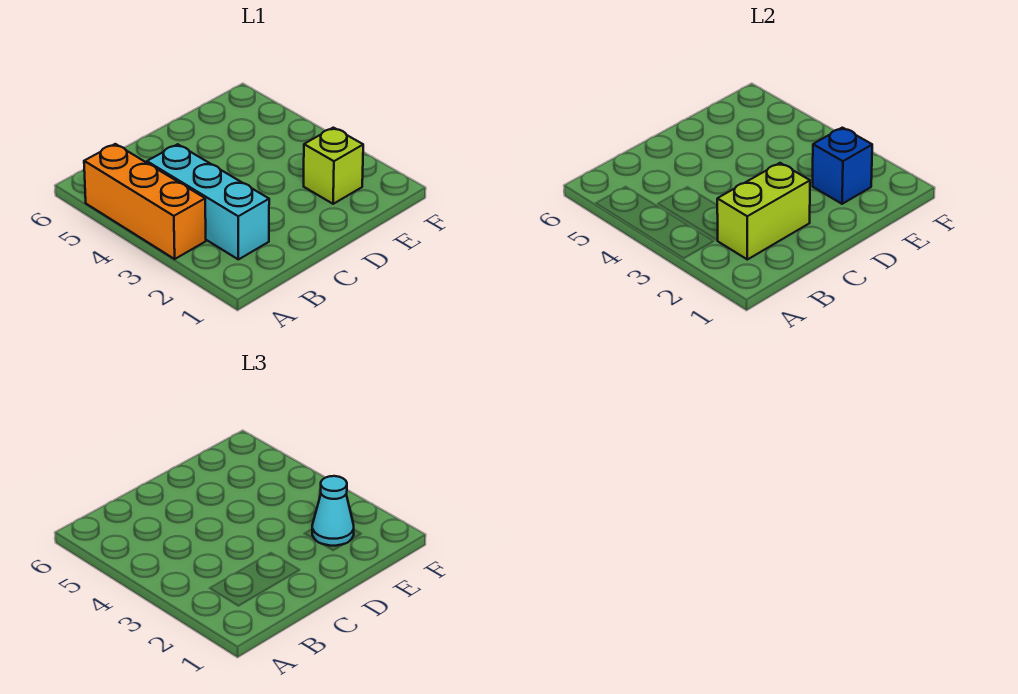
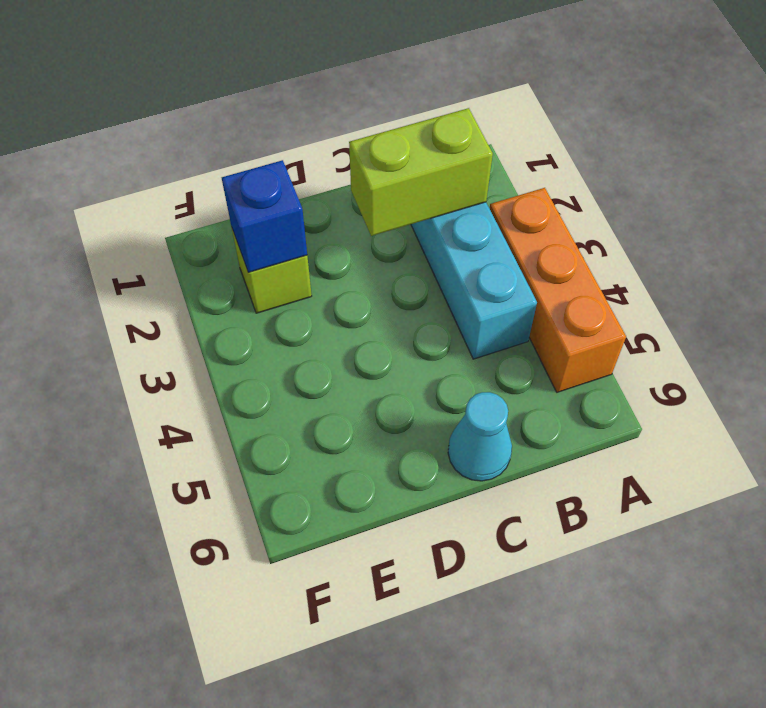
cyan cone E2 level 3 -> cyan cone C6 level 1

